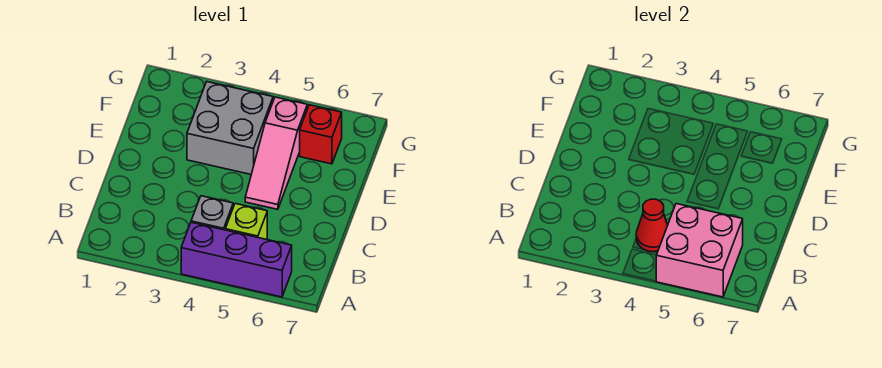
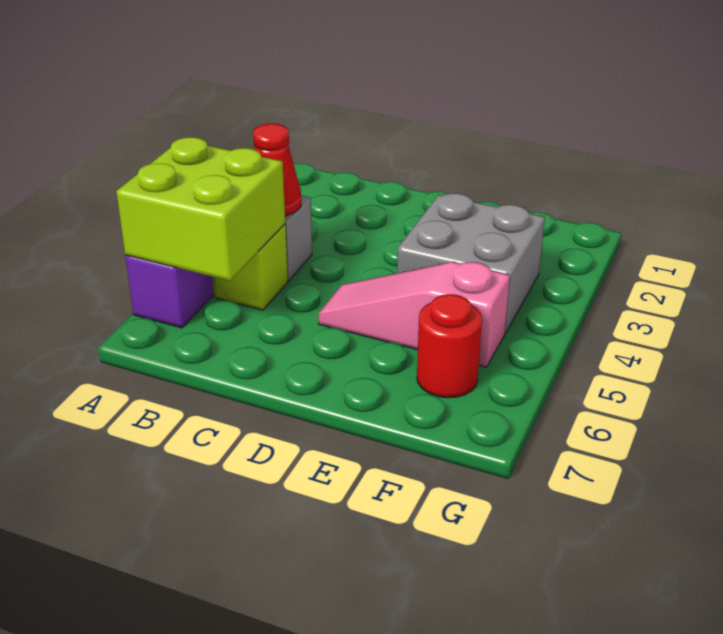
pink brick A5:B6 level 2 -> lime brick A5:B6 level 2
red brick F6 level 1 -> red round brick F6 level 1

